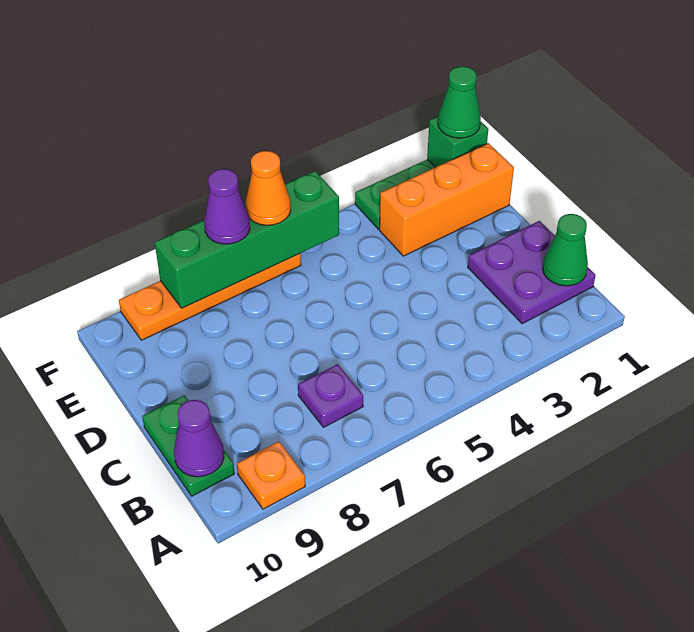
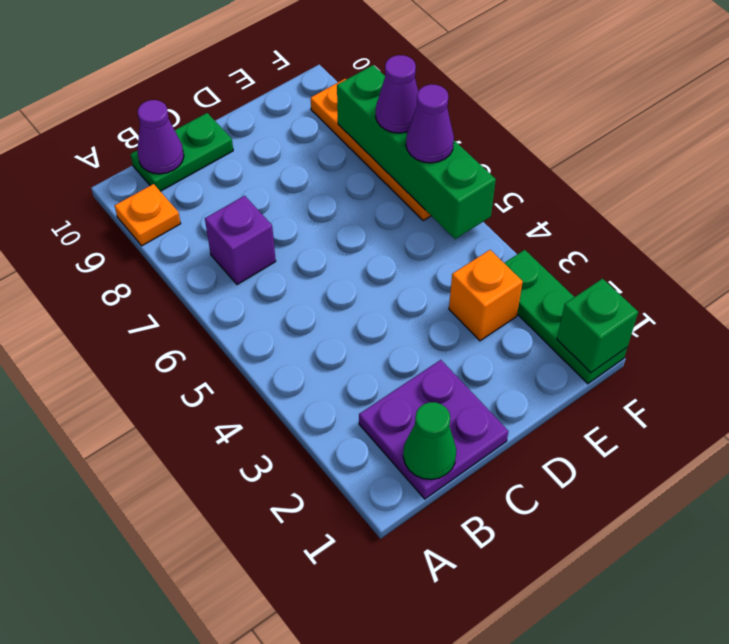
purple plate B7 level 1 -> purple brick B7 level 1
orange brick E1:E3 level 1 -> orange brick E3 level 1
green cone F1 level 3 -> none
orange cone F6 level 3 -> purple cone F6 level 3

